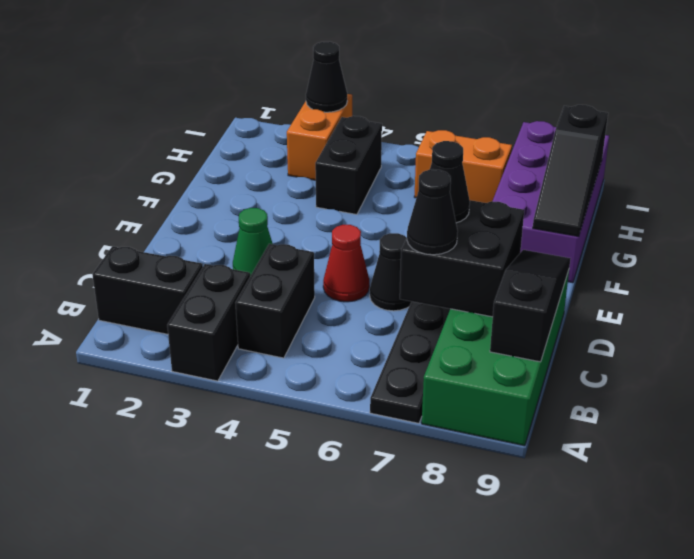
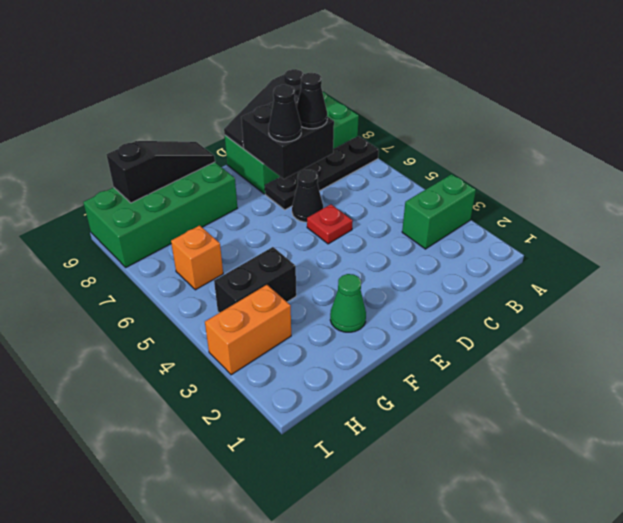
black brick A3:B3 level 1 -> green brick A3:B3 level 1
black brick B1:B2 level 1 -> none
black brick B4:C4 level 1 -> none
green cone D3 level 1 -> green cone F2 level 1
red cone D5 level 1 -> red plate D5 level 1
purple brick F8:I9 level 1 -> green brick F8:I9 level 1
orange brick H6:H7 level 1 -> orange brick H6 level 1
black cone I3 level 2 -> none

